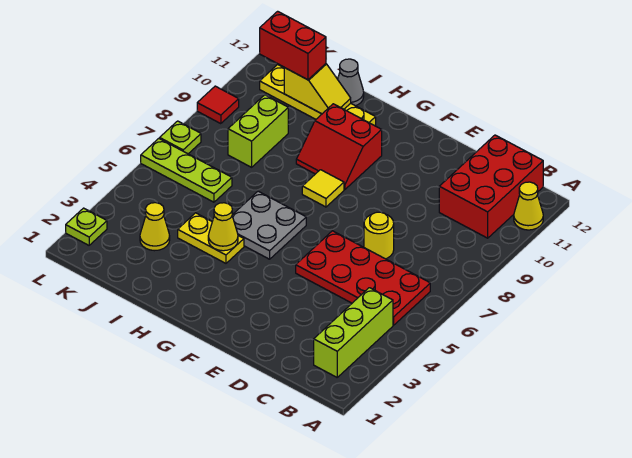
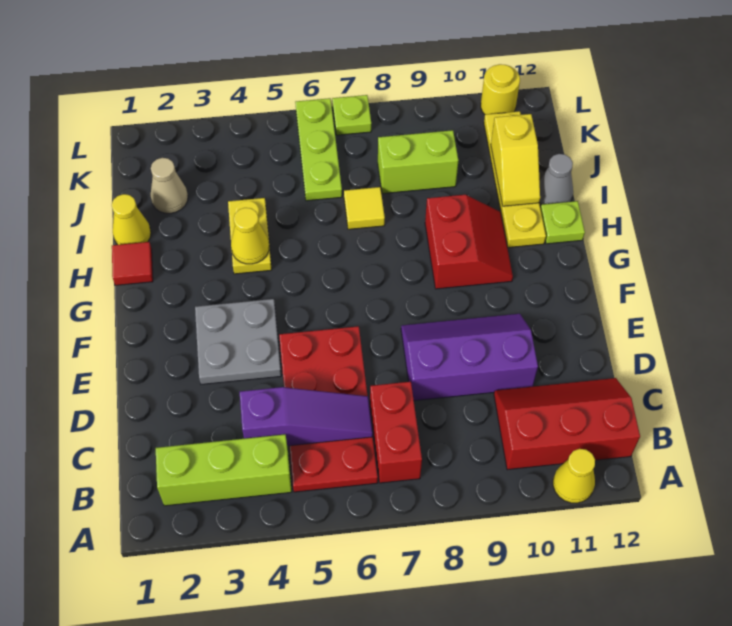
red brick B10:C12 level 1 -> red slope B10:C12 level 1 top B
none -> purple slope C4:C6 level 2 top 4
yellow round brick D7 level 1 -> yellow round brick L11 level 1
none -> purple slope D8:E10 level 1 top D
grey plate G5:H6 level 1 -> grey plate E3:F4 level 1
yellow tile G8 level 1 -> yellow tile I7 level 1
red slope G9:H10 level 1 top 10 -> red slope G9:H10 level 1 top 9
none -> tan cone J2 level 1
yellow cone J3 level 1 -> yellow cone I1 level 1
red brick J11:K11 level 3 -> red brick B7:C7 level 1
lime plate L2 level 1 -> lime plate H12 level 1
red tile L9 level 1 -> red tile H1 level 1

